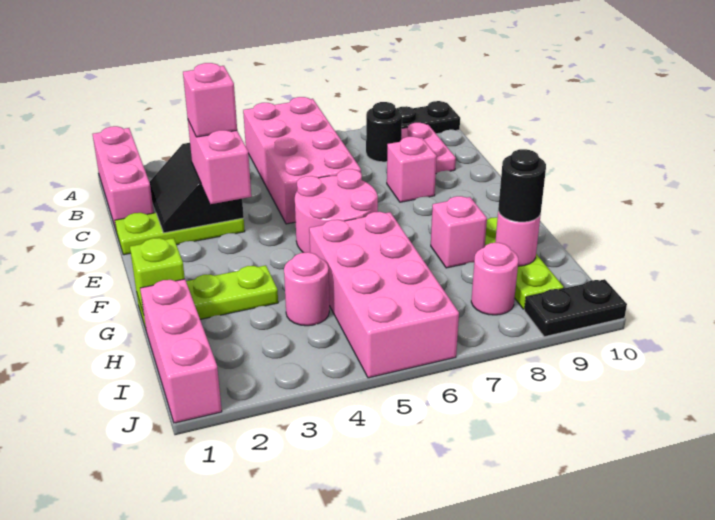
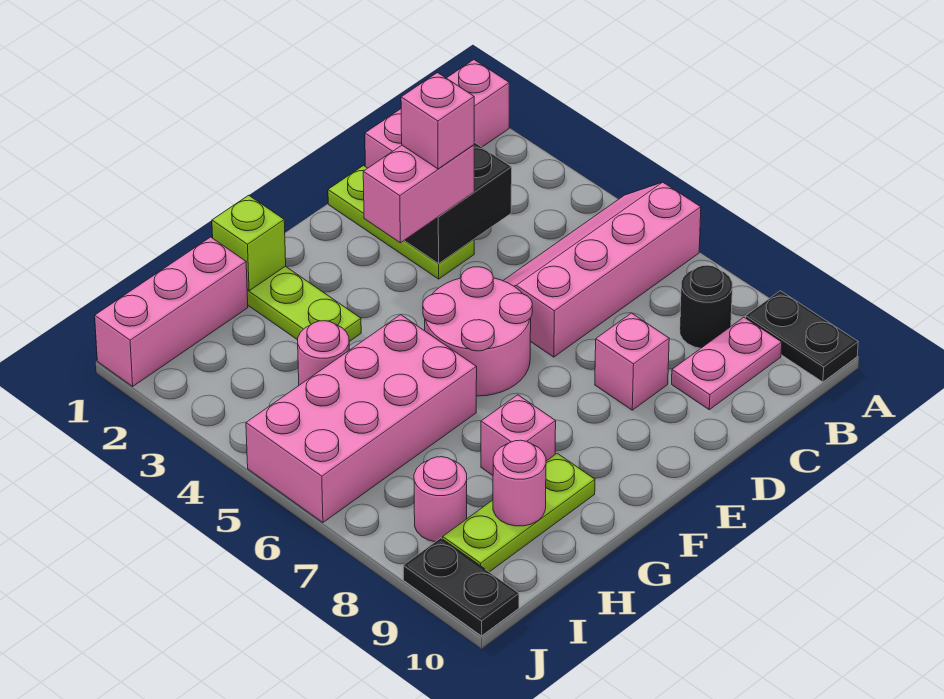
pink brick A5:D6 level 1 -> pink slope A5:D6 level 1 top 6
black round brick H9 level 3 -> none

